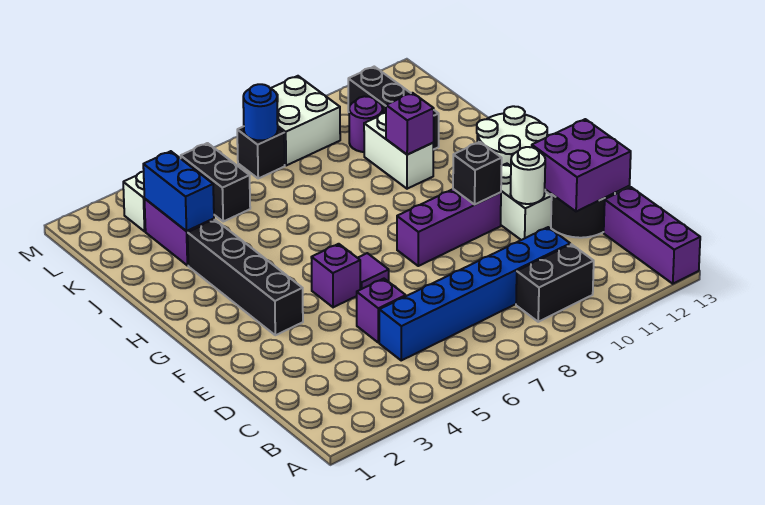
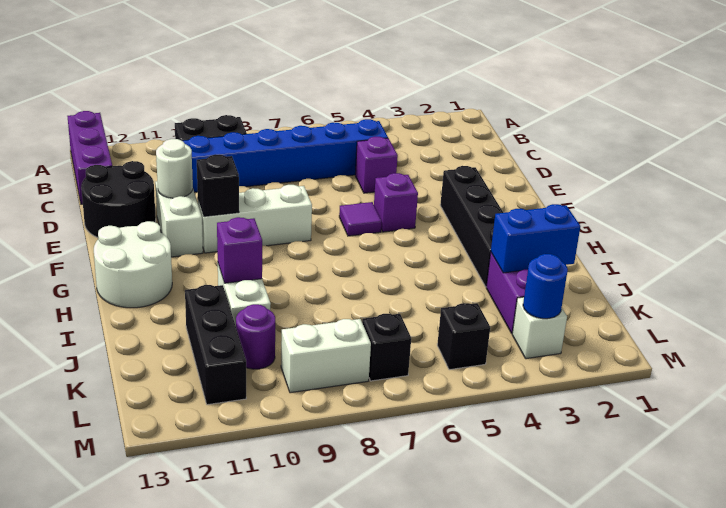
purple brick D12:E13 level 2 -> none
purple brick F8:F10 level 1 -> white brick F8:F10 level 1
blue brick J3:K3 level 2 -> blue brick J2:J3 level 2
black brick K5:L5 level 1 -> black brick L5 level 1
blue round brick L7 level 2 -> blue round brick L3 level 2
white brick L8:M9 level 1 -> white brick L8:L9 level 1

